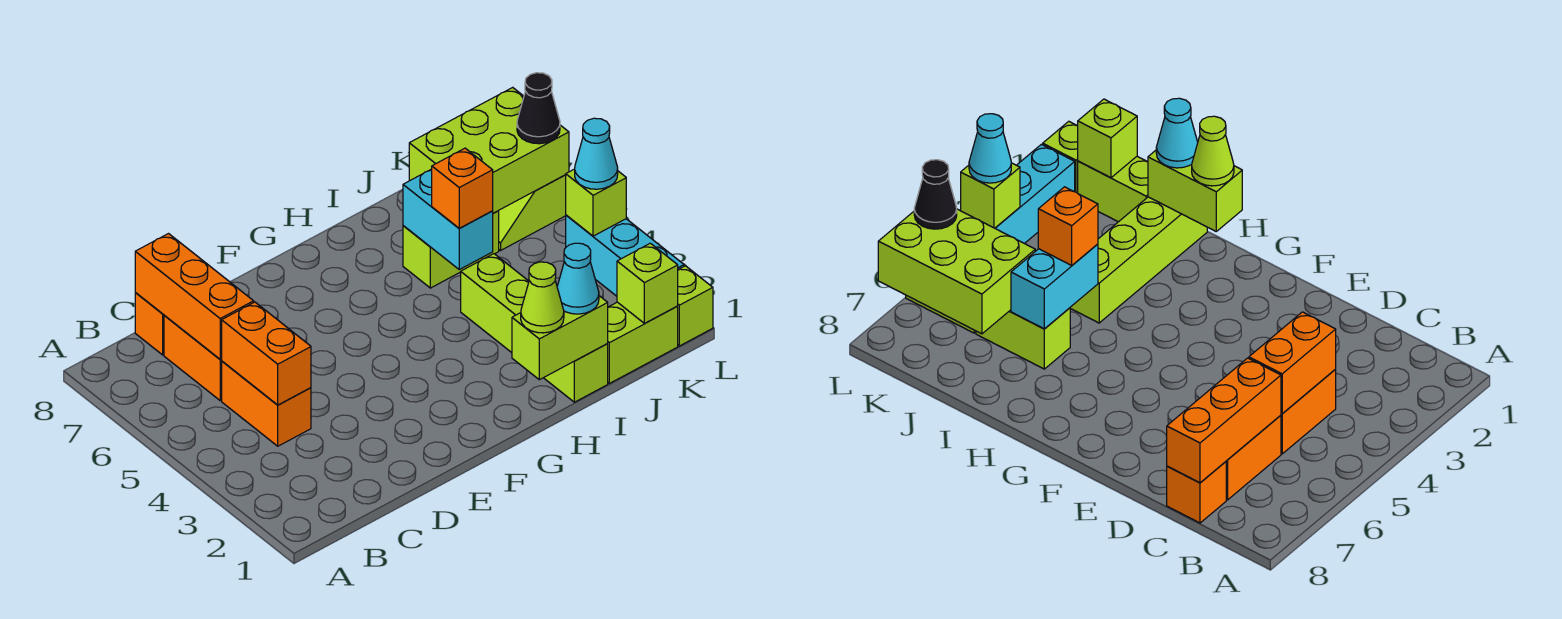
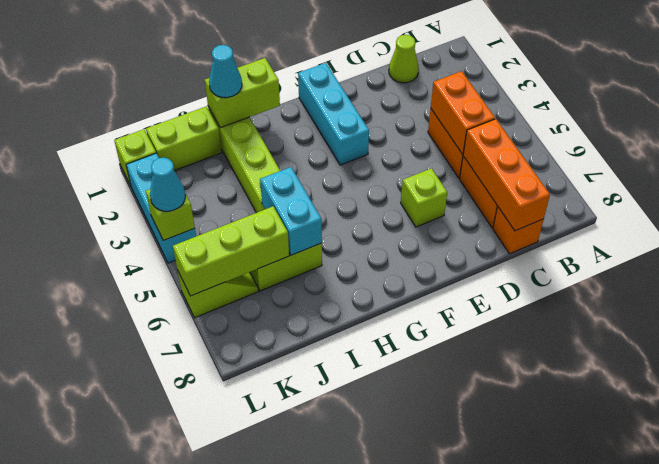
none -> cyan brick F1:F3 level 1
lime cone H1 level 3 -> lime cone C1 level 1
orange brick I5 level 3 -> none
lime brick J6:L7 level 2 -> lime brick J6:L6 level 2
lime brick K1 level 2 -> lime brick E6 level 1
black cone L6 level 3 -> none

